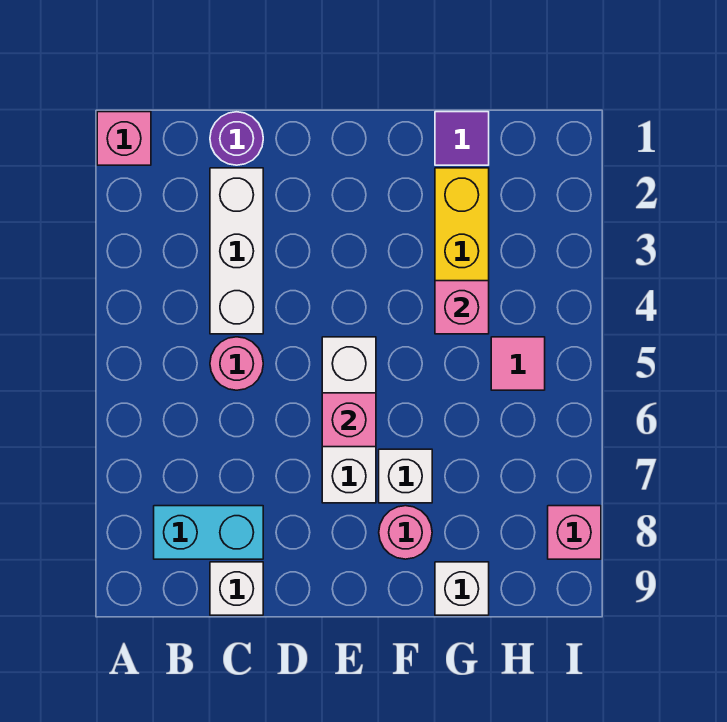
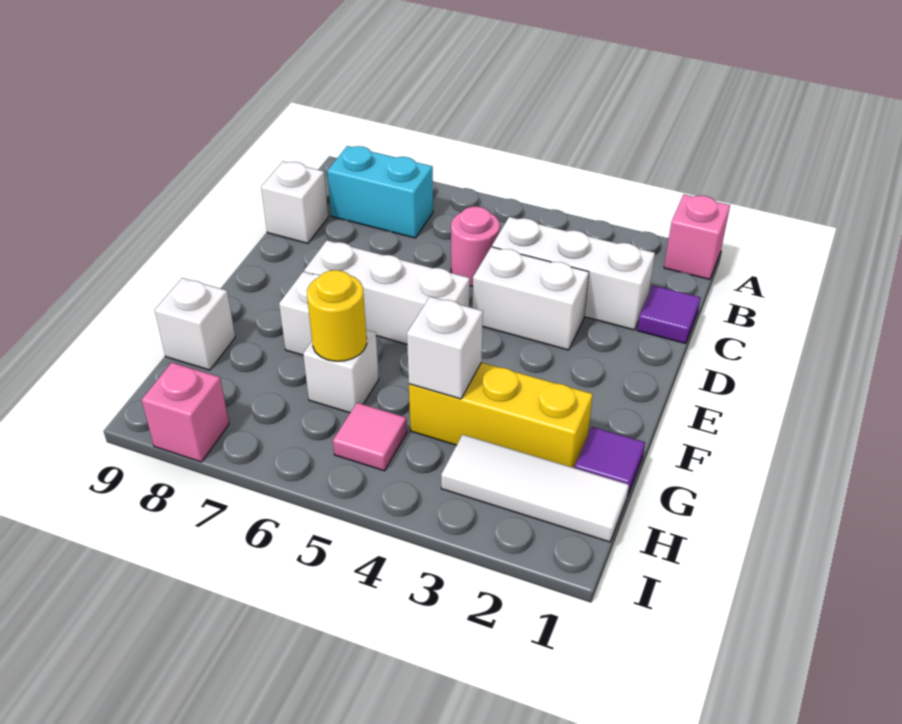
cyan brick B8:C8 level 1 -> cyan brick B7:B8 level 1
purple round brick C1 level 1 -> purple tile C1 level 1
none -> white brick D3:D4 level 1
pink brick E6 level 2 -> none
pink round brick F8 level 1 -> none
pink brick G4 level 2 -> white brick G4 level 2
none -> white brick G6 level 1
none -> yellow round brick G6 level 2
none -> white tile H1:H3 level 1

